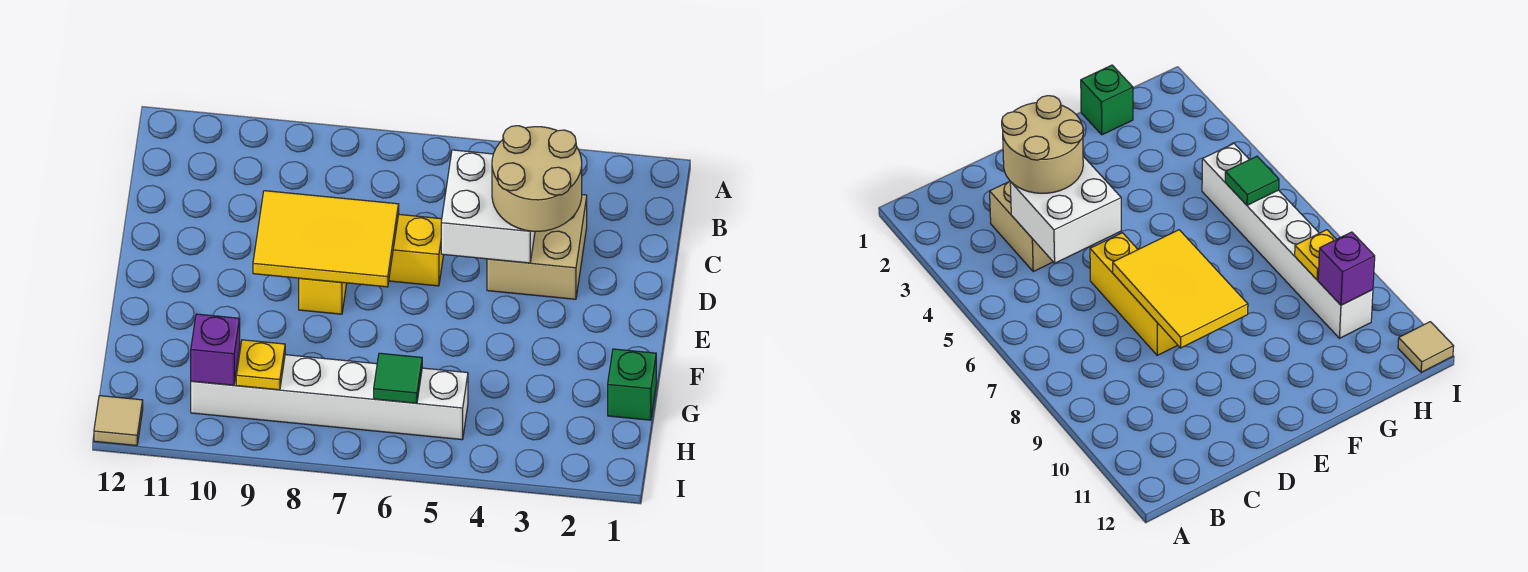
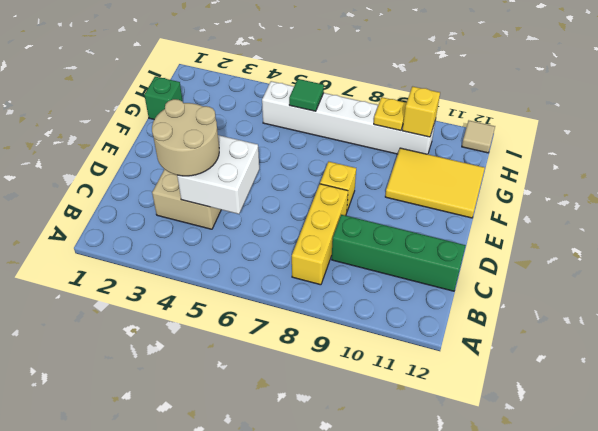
none -> green brick C9:C12 level 1
yellow brick D6:D8 level 1 -> yellow brick B8:D8 level 1
yellow tile D7:E9 level 2 -> yellow tile F10:G12 level 1
purple brick H10 level 2 -> yellow brick H10 level 2

